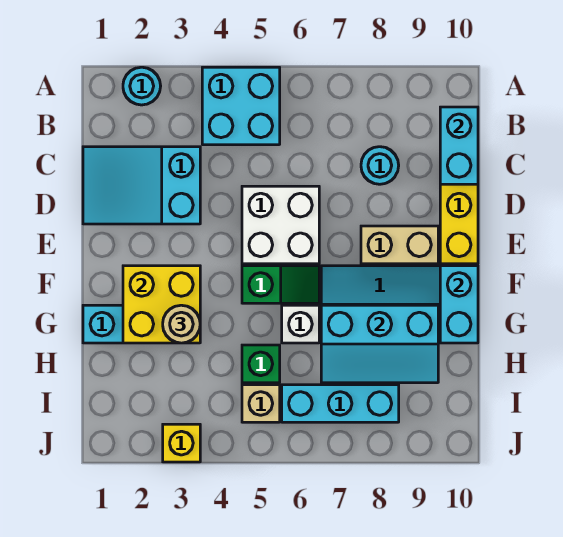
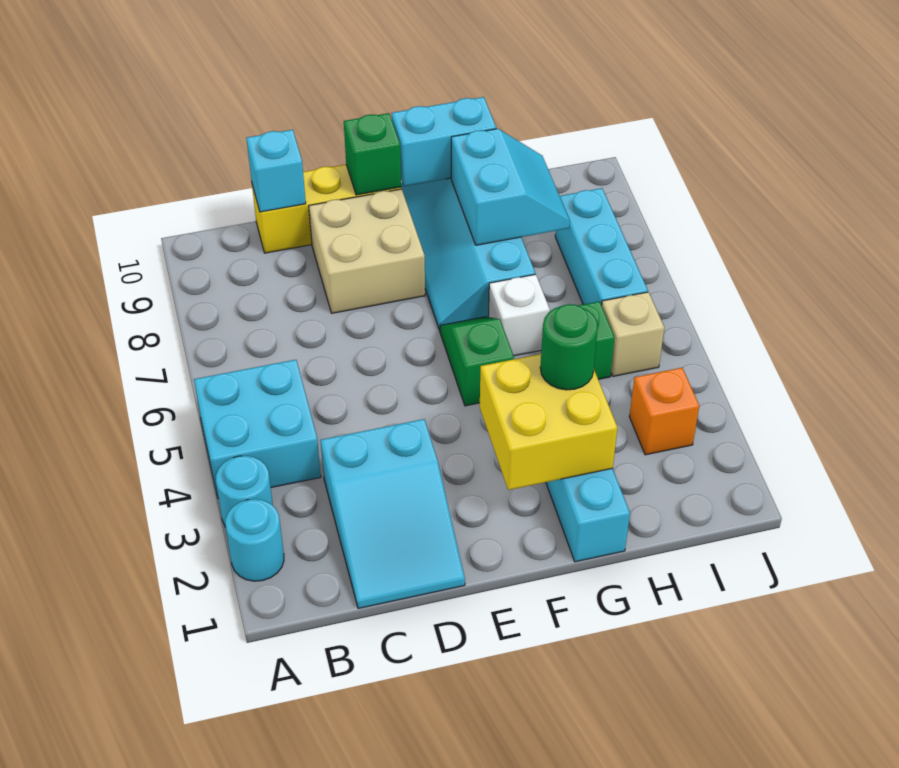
cyan brick B10:C10 level 2 -> cyan brick C10 level 2
cyan round brick C8 level 1 -> cyan round brick A3 level 1
white brick D5:E6 level 1 -> none
tan brick E8:E9 level 1 -> tan brick D8:E9 level 1
none -> green brick E10 level 2
tan round brick G3 level 3 -> green round brick G3 level 3
cyan slope G7:H9 level 2 top G -> cyan slope G8:H9 level 2 top G
none -> orange brick I3 level 1
yellow brick J3 level 1 -> none

